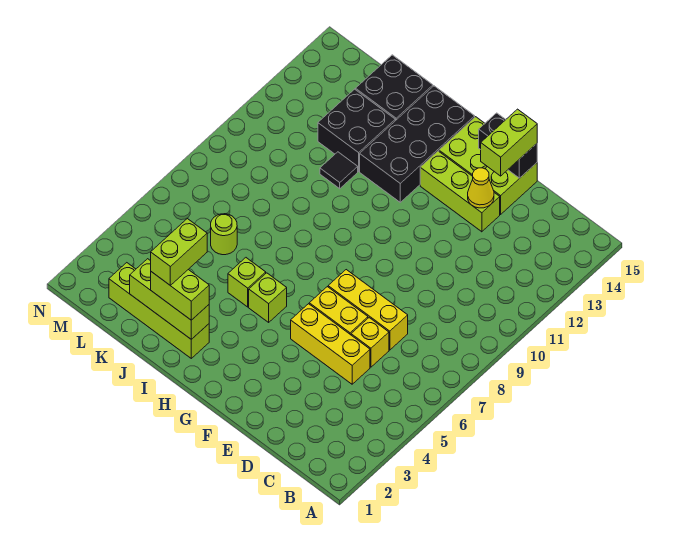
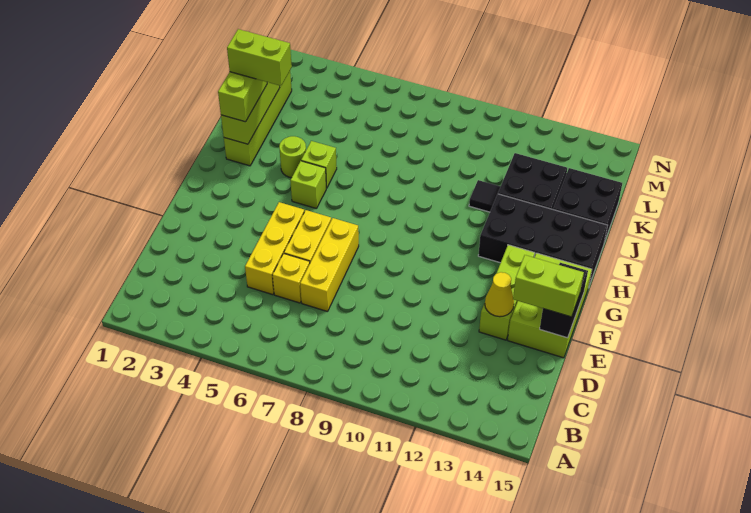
lime round brick K6 level 1 -> lime round brick I4 level 1

